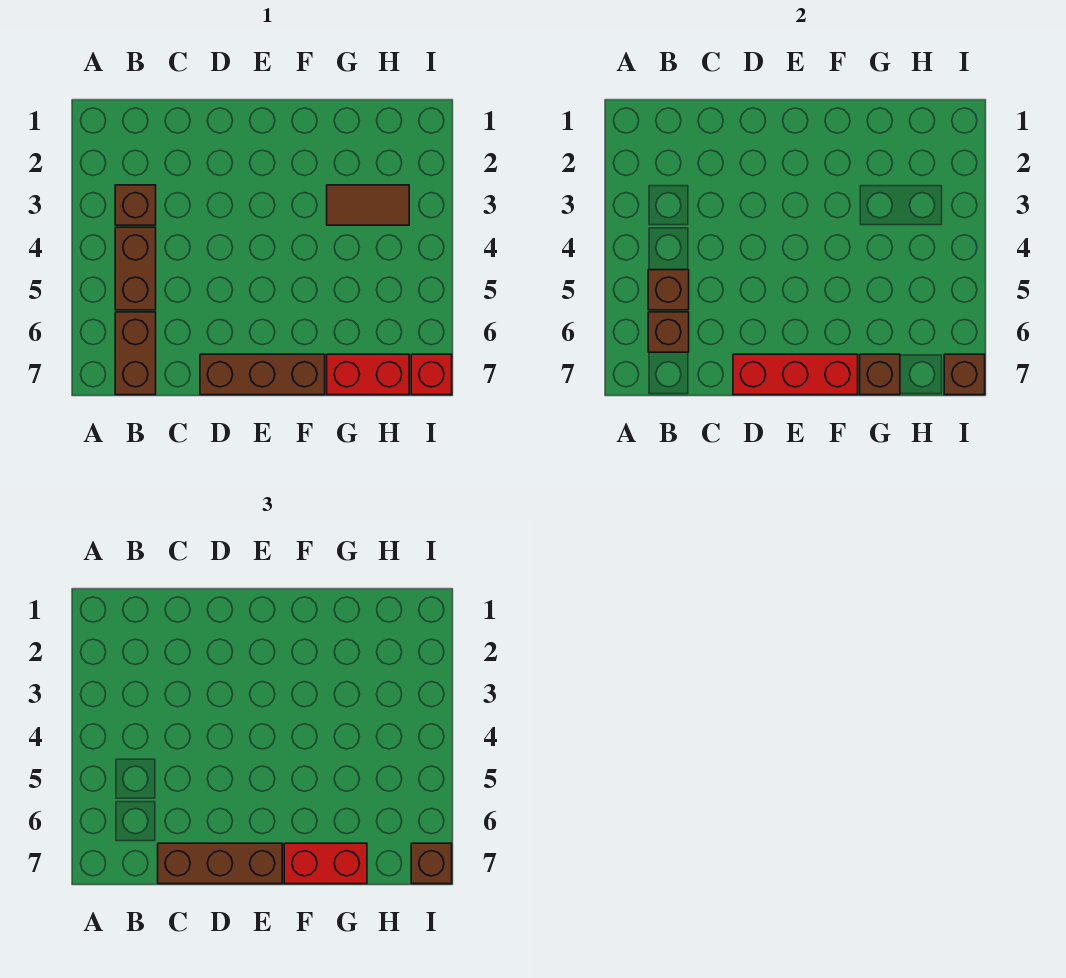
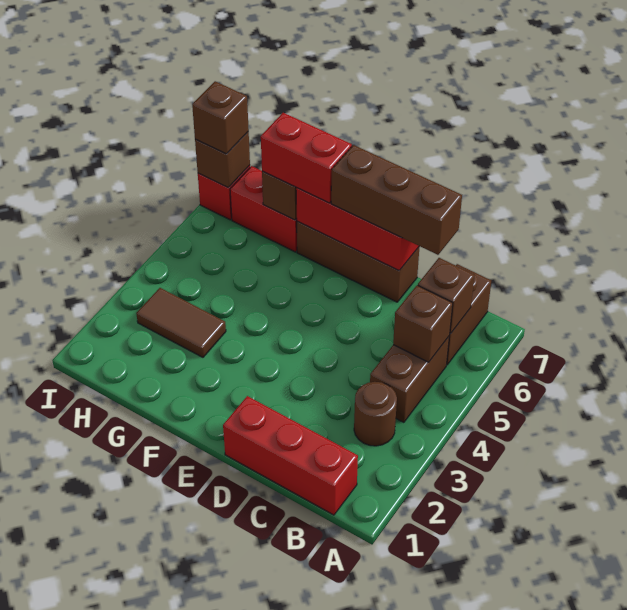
none -> red brick B1:D1 level 1
brown brick B3 level 1 -> brown round brick B3 level 1

